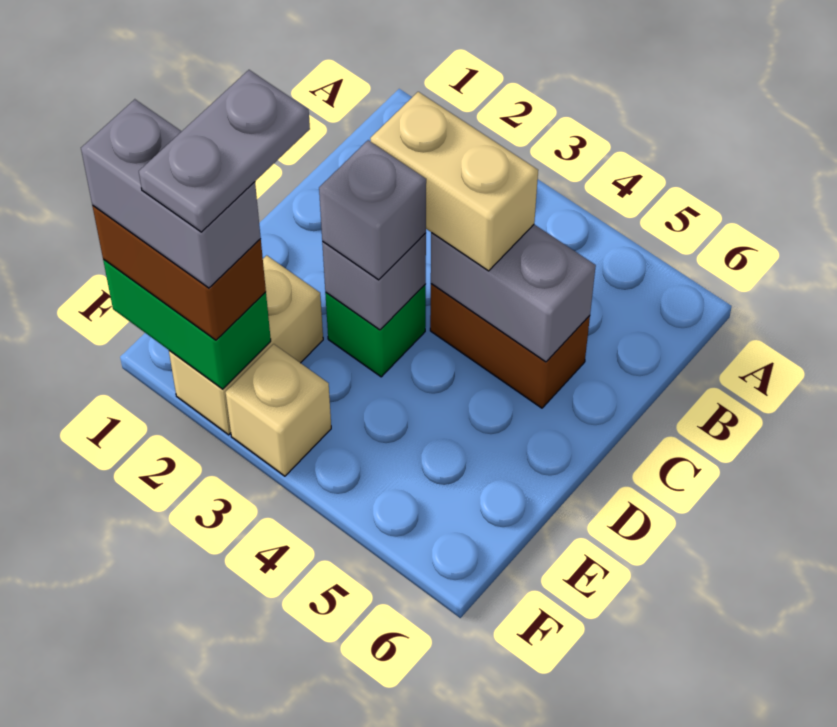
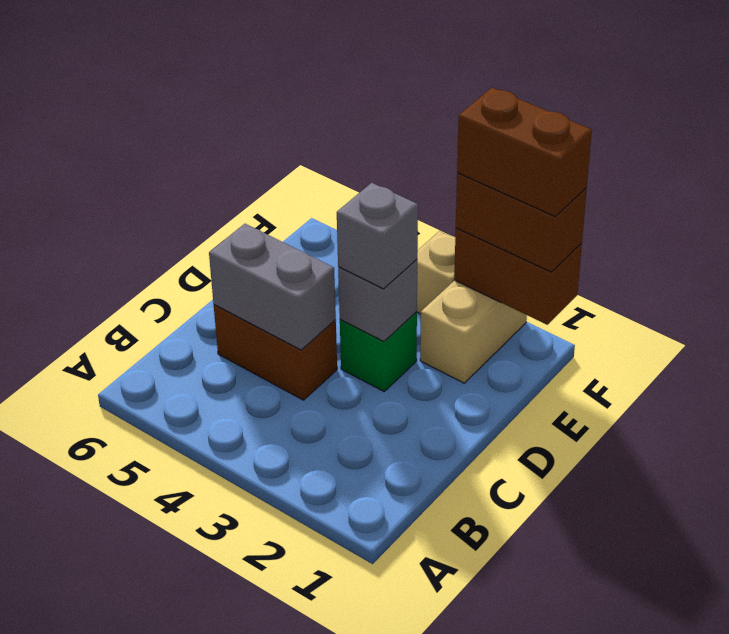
tan brick C3:C4 level 3 -> none
grey plate E2:F2 level 5 -> none
green brick F1:F2 level 2 -> brown brick F1:F2 level 2
grey brick F1:F2 level 4 -> brown brick F1:F2 level 4

